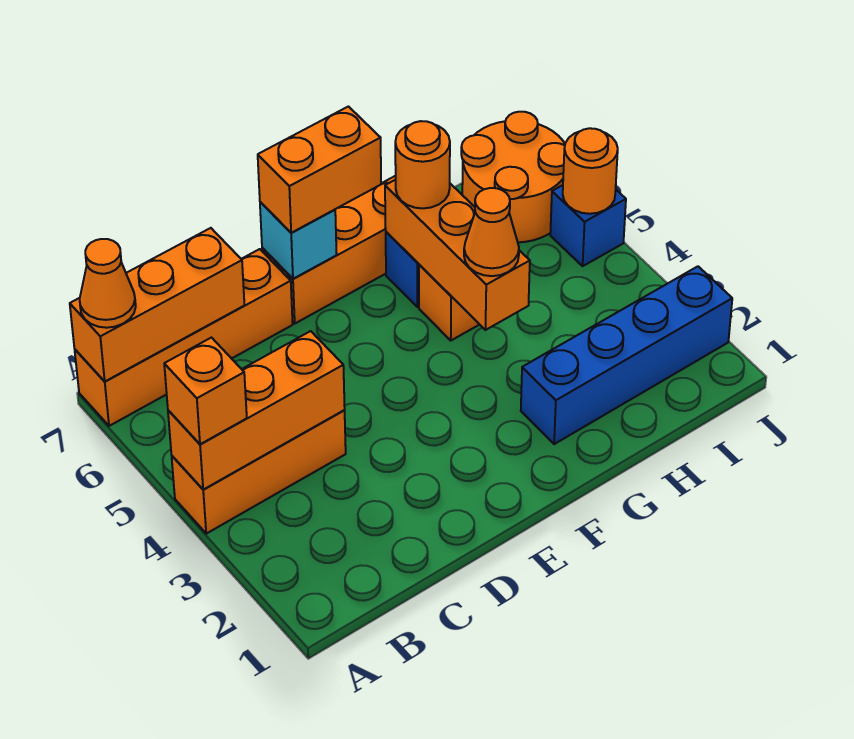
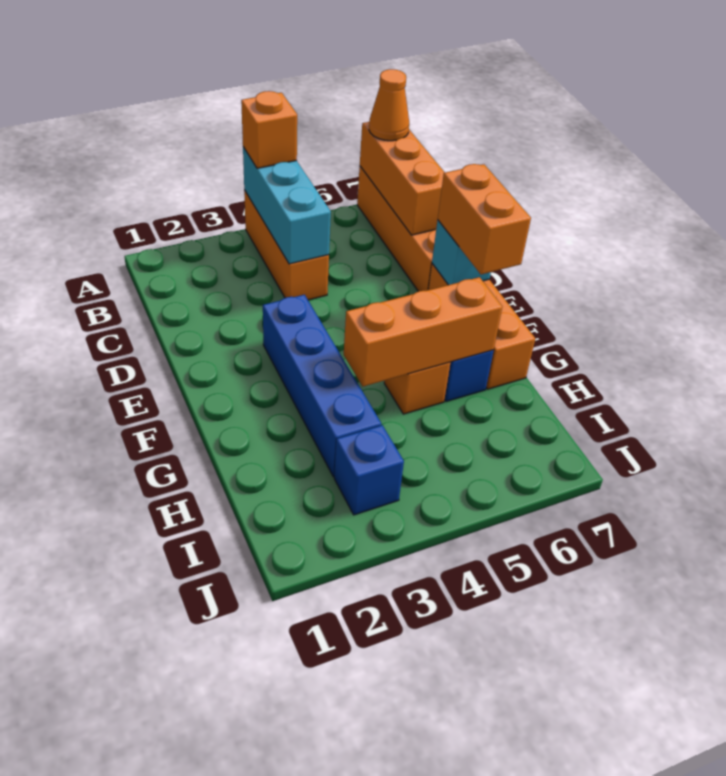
orange brick A4:C4 level 2 -> cyan brick A4:C4 level 2
blue brick G2:J2 level 1 -> blue brick E3:H3 level 1
orange cone G4 level 3 -> none
orange round brick G6 level 3 -> none
orange round brick I6:J7 level 1 -> none
blue brick J5 level 1 -> blue brick I3 level 1
orange round brick J5 level 2 -> none

